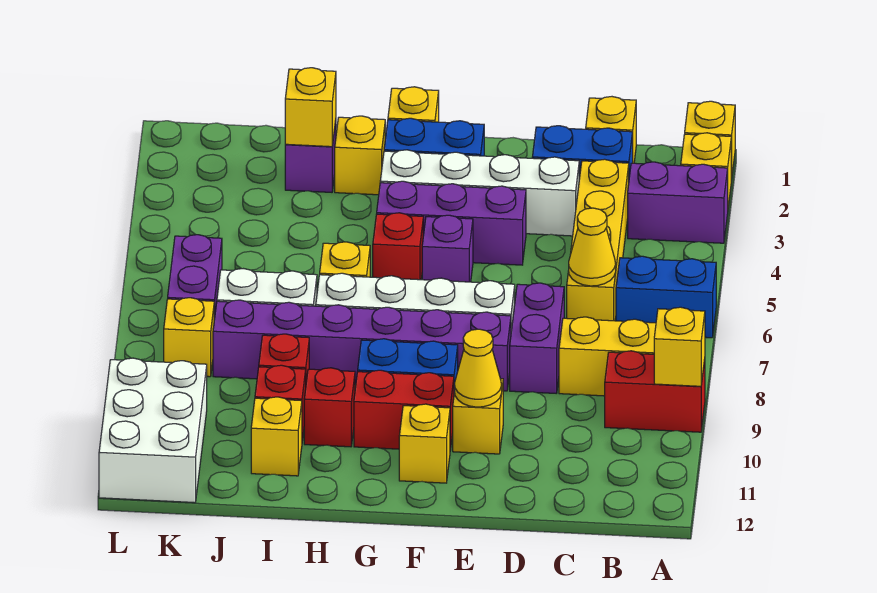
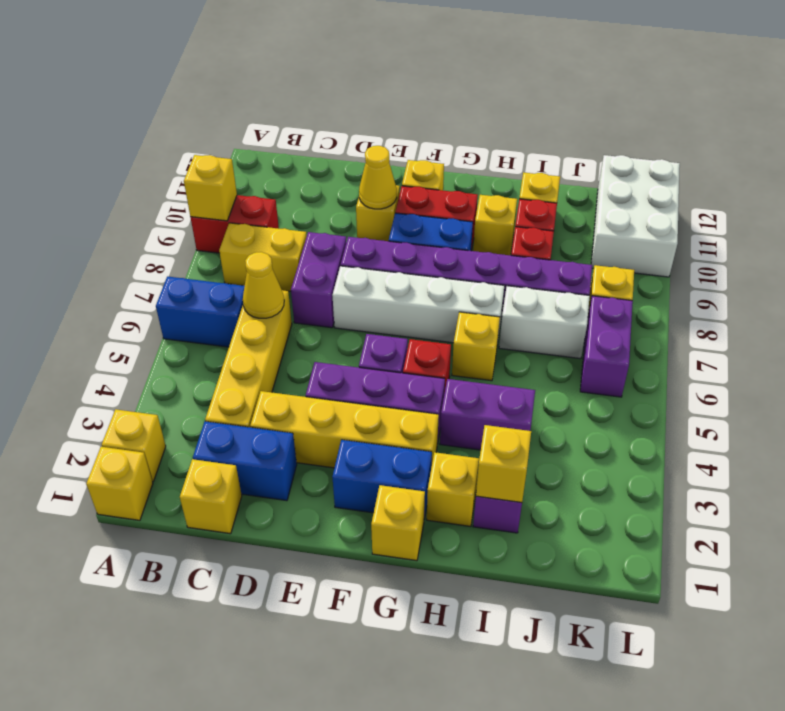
purple brick A3:B3 level 1 -> purple brick H4:I4 level 1
white brick D3:G3 level 1 -> yellow brick D3:G3 level 1
red brick H10 level 1 -> yellow brick H10 level 1

